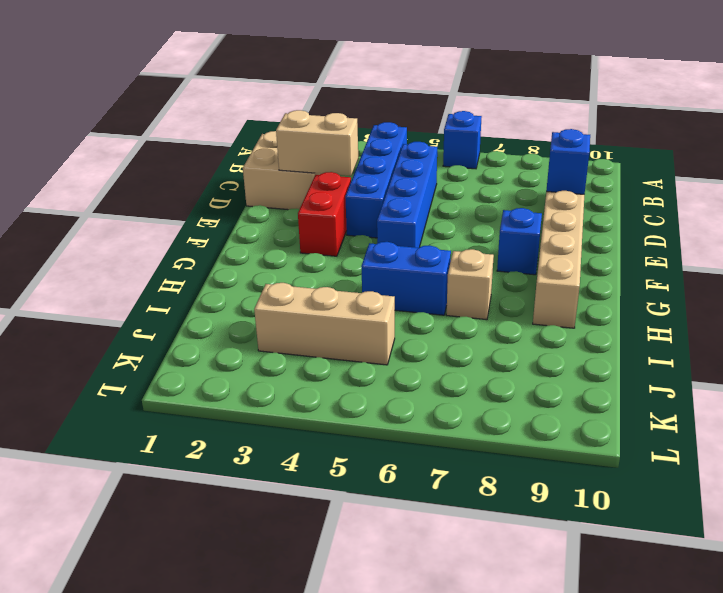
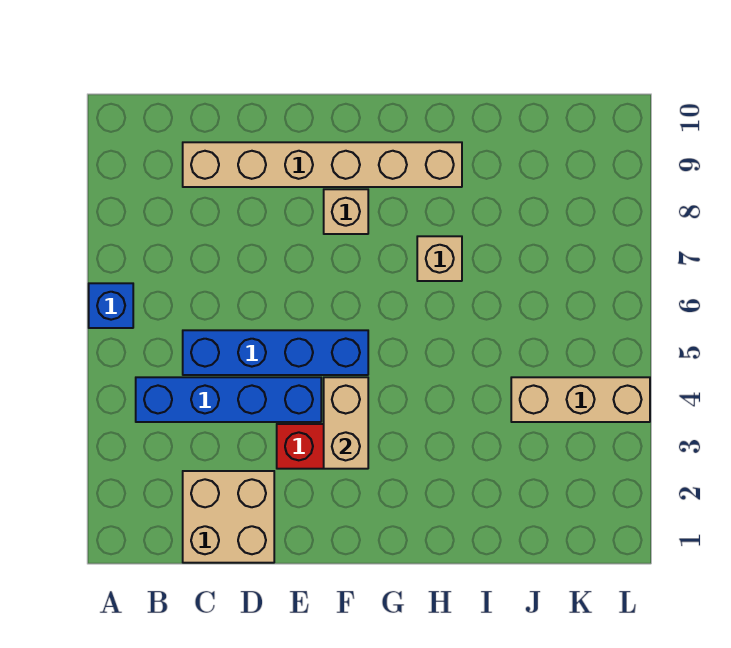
tan brick D2:D3 level 2 -> tan brick F3:F4 level 2
blue brick D9 level 2 -> none
blue brick F8 level 1 -> tan brick F8 level 1
blue brick H5:H6 level 1 -> none
tan brick J3:J5 level 1 -> tan brick J4:L4 level 1

